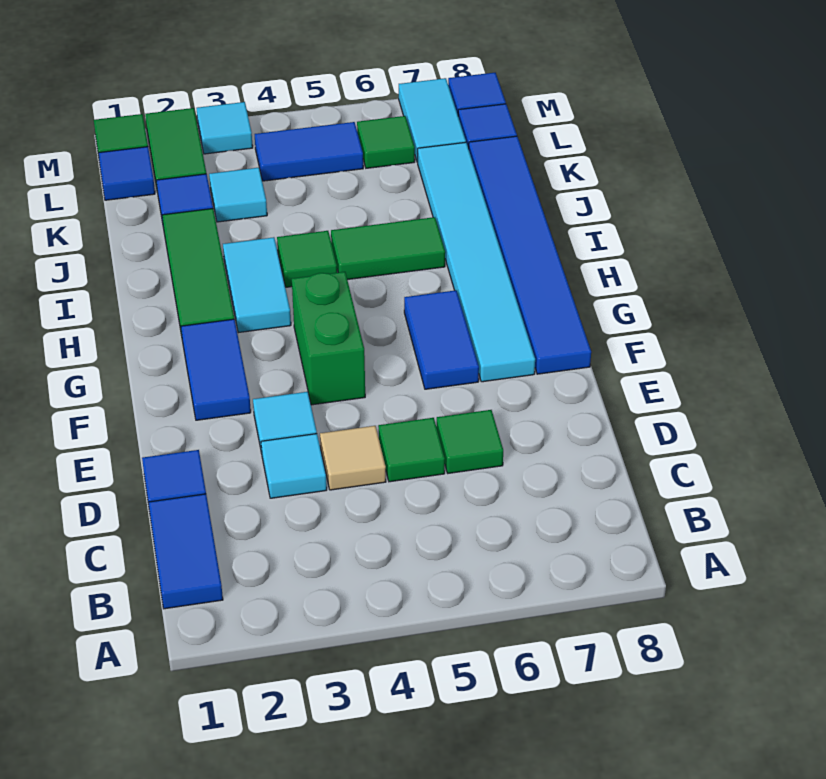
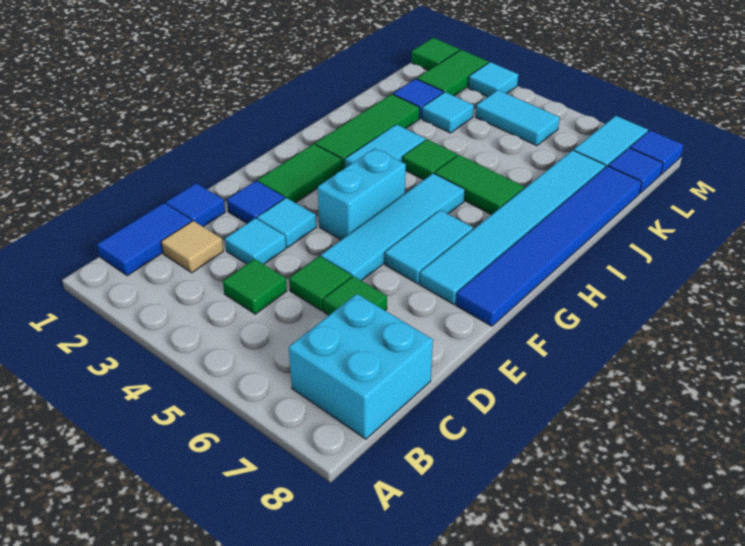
none -> cyan brick B7:C8 level 1
tan tile D4 level 1 -> tan tile C2 level 1
none -> cyan tile E5:H5 level 1
blue tile F2:G2 level 1 -> green tile F2:G2 level 1
green brick F4:G4 level 1 -> cyan brick F4:G4 level 1
blue tile F6:G6 level 1 -> cyan tile F6:G6 level 1
blue tile L1 level 1 -> blue tile E2 level 1
blue tile L4:L5 level 1 -> cyan tile L4:L5 level 1
green tile L6 level 1 -> green tile C4 level 1

